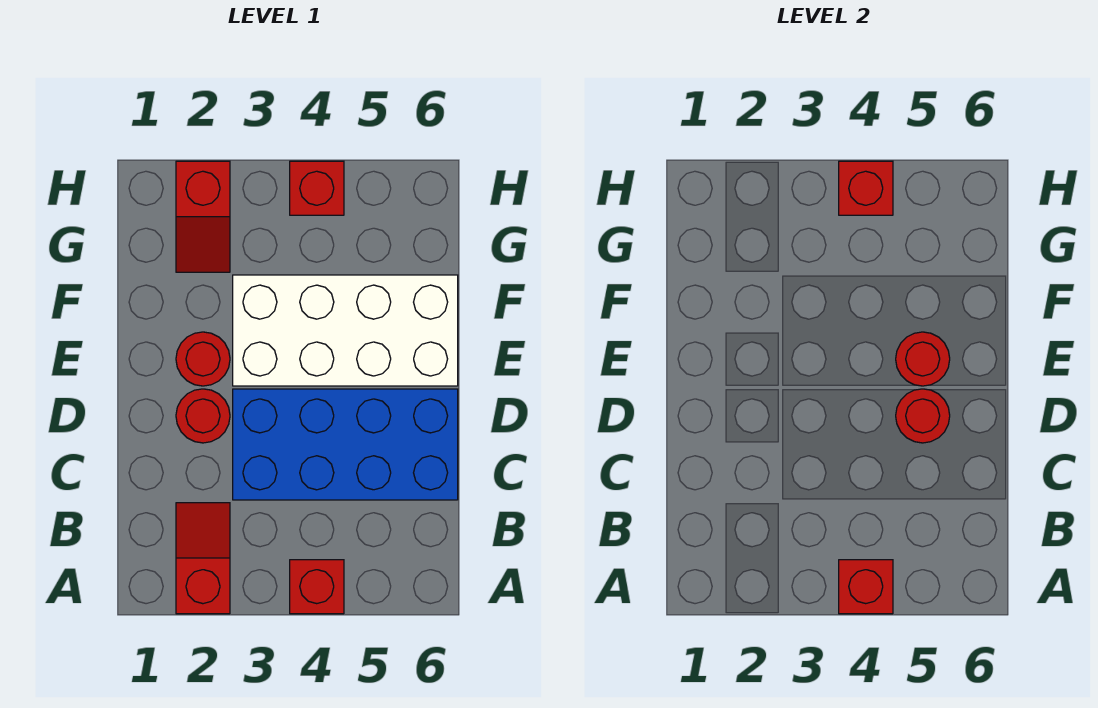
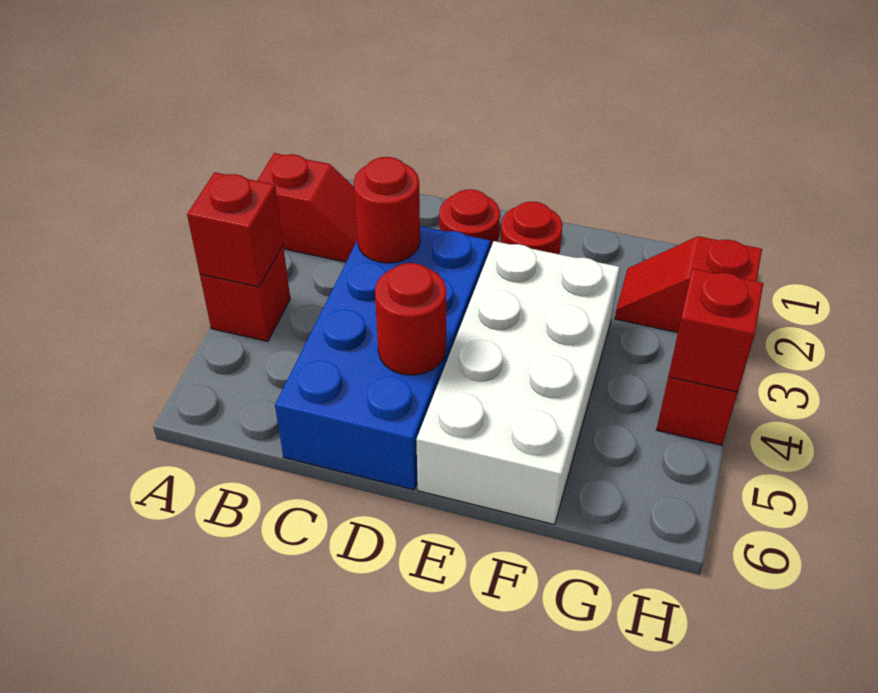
red round brick E5 level 2 -> red round brick C3 level 2

